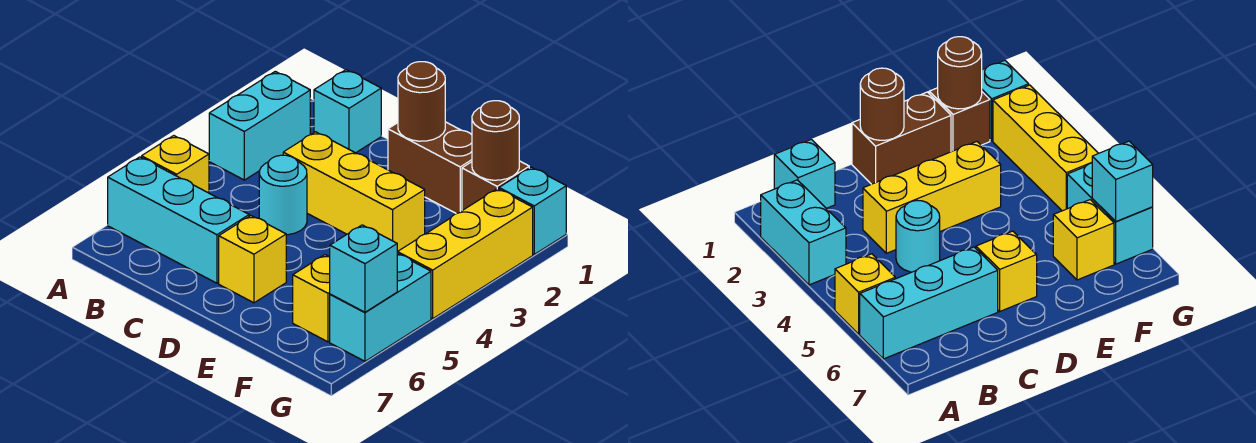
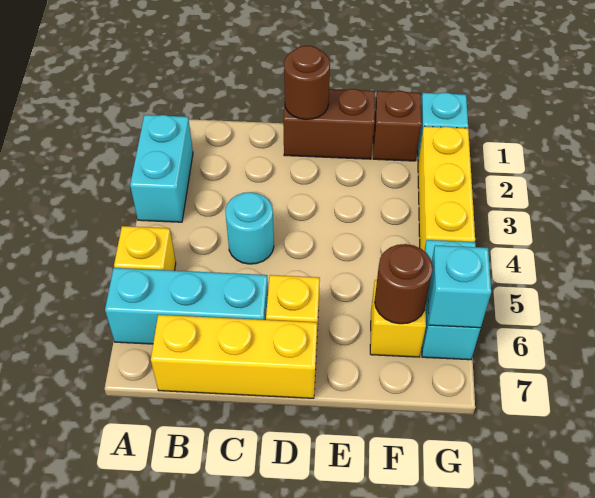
cyan brick B1 level 1 -> none
yellow brick C3:E3 level 1 -> yellow brick B7:D7 level 1
brown round brick F1 level 2 -> brown round brick F6 level 2

